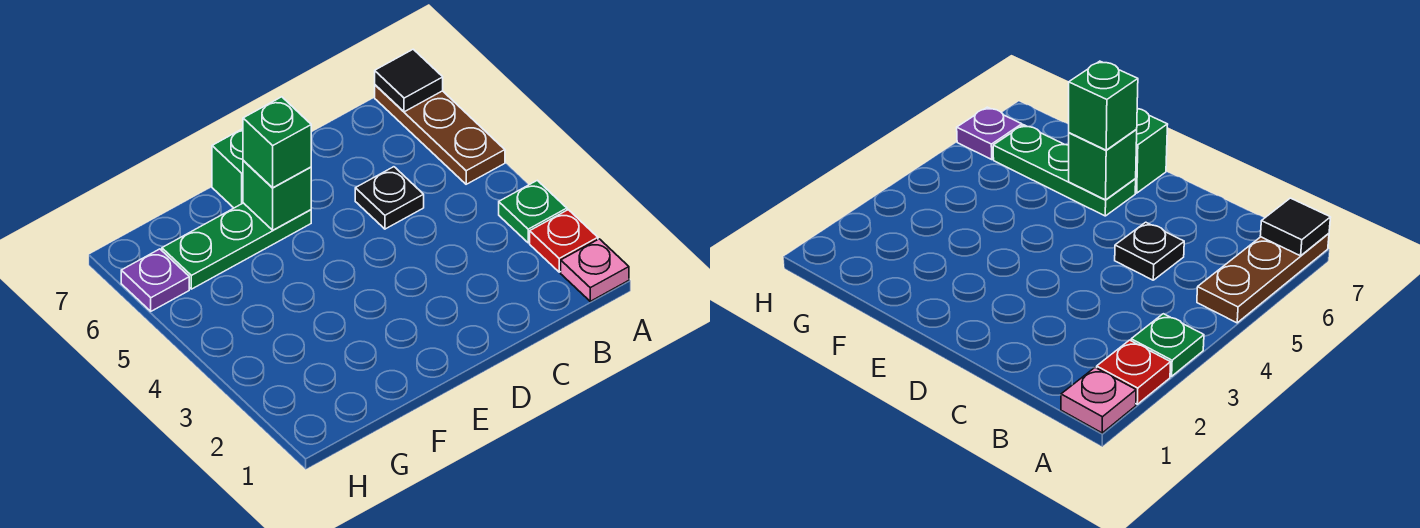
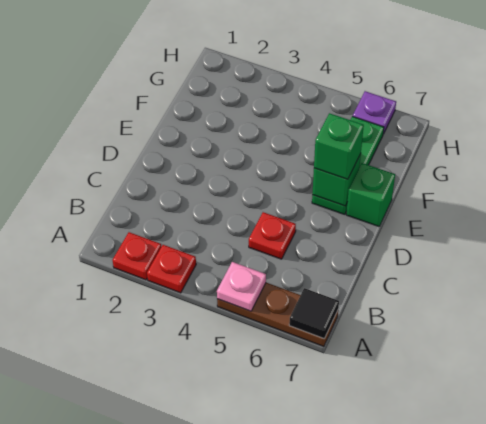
pink plate A1 level 1 -> pink plate A5 level 2
green plate A3 level 1 -> red plate A3 level 1
black plate C5 level 1 -> red plate C5 level 1

